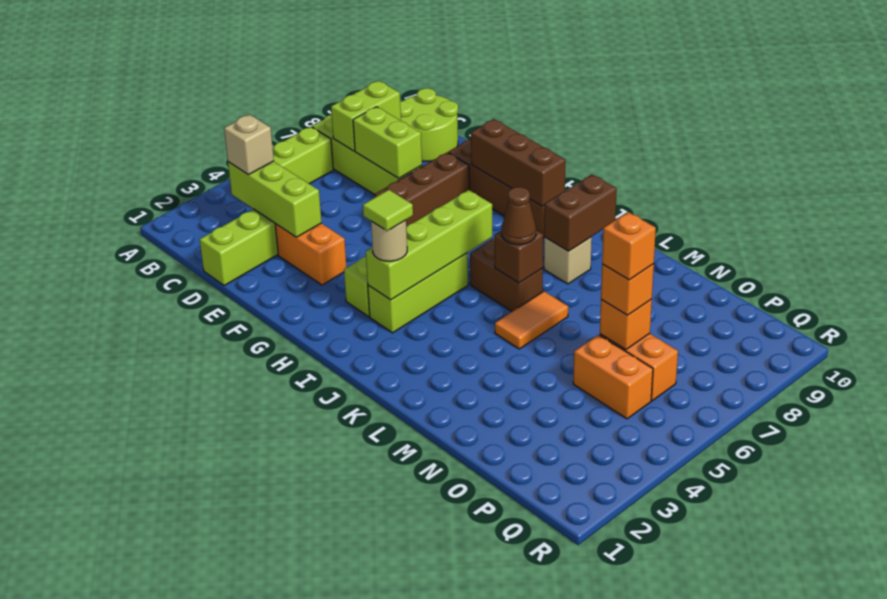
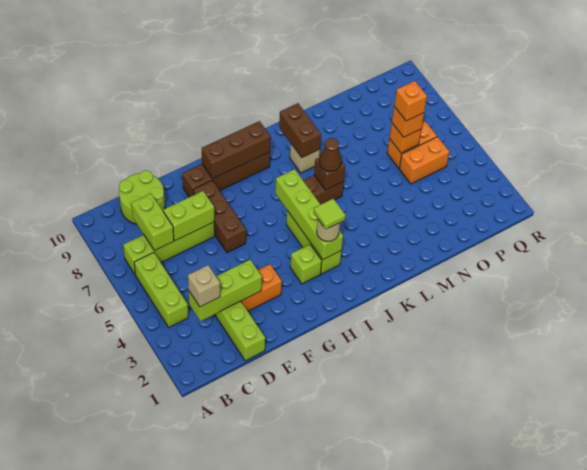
orange tile L5:L6 level 1 -> none

